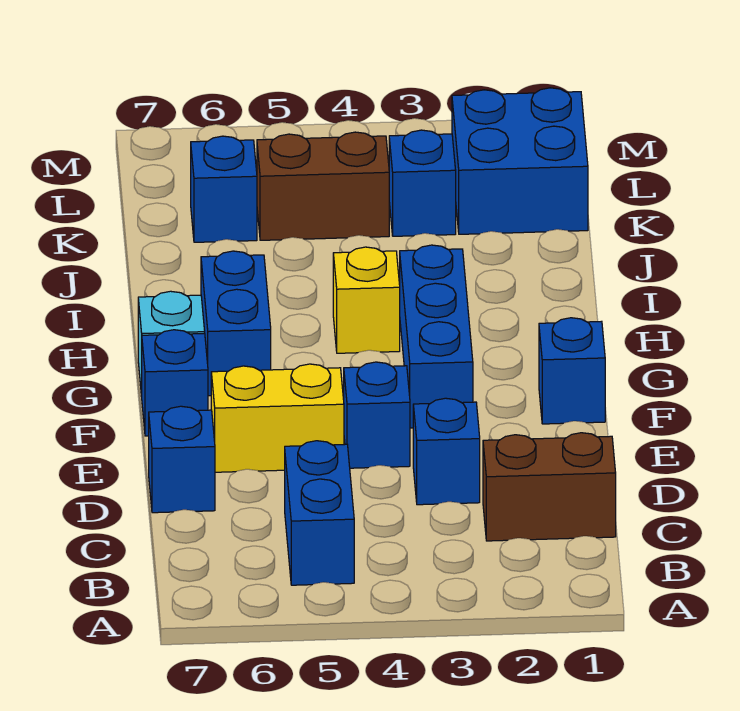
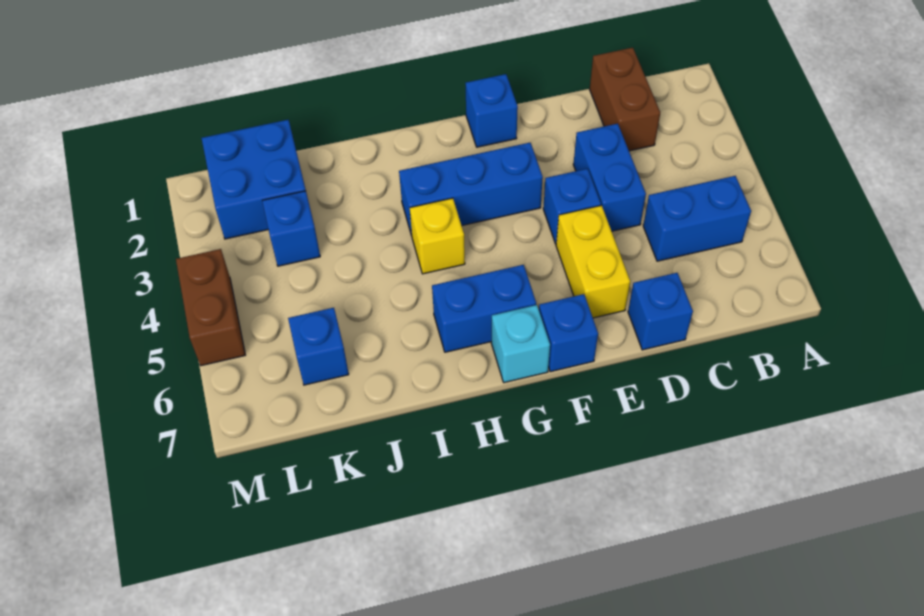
blue brick D3 level 1 -> blue brick D3:D4 level 1
brown brick K4:K5 level 1 -> brown brick M4:M5 level 1

